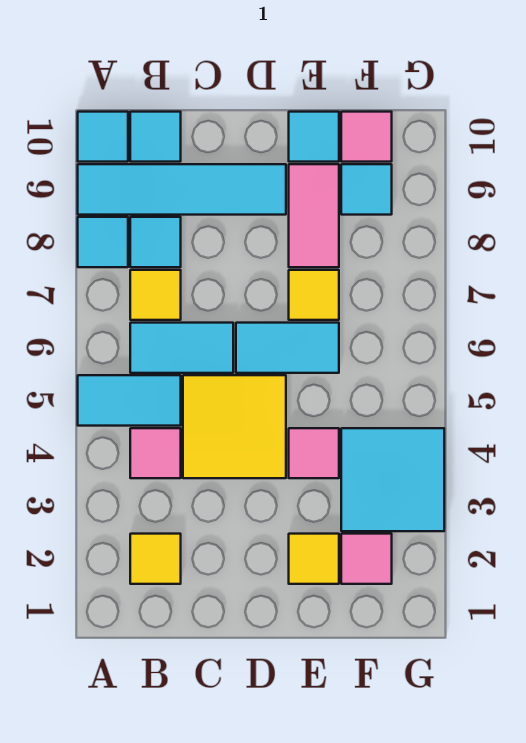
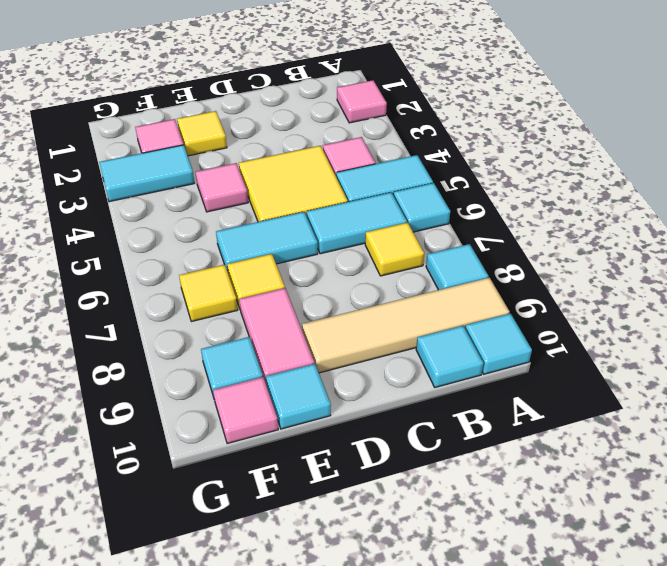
none -> pink tile A2 level 1
cyan tile A9:D9 level 1 -> tan tile A9:D9 level 1
yellow tile B2 level 1 -> yellow tile F7 level 1
cyan tile B8 level 1 -> cyan tile A6 level 1
cyan tile F3:G4 level 1 -> cyan tile F3:G3 level 1

